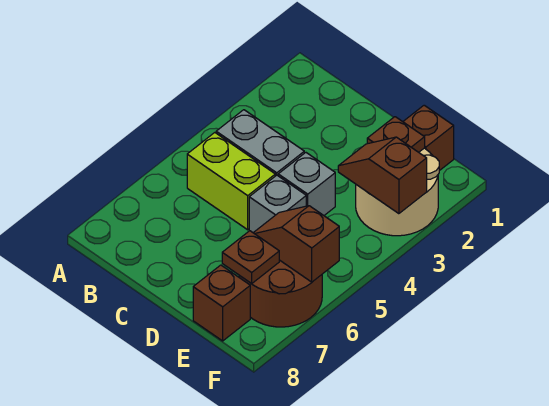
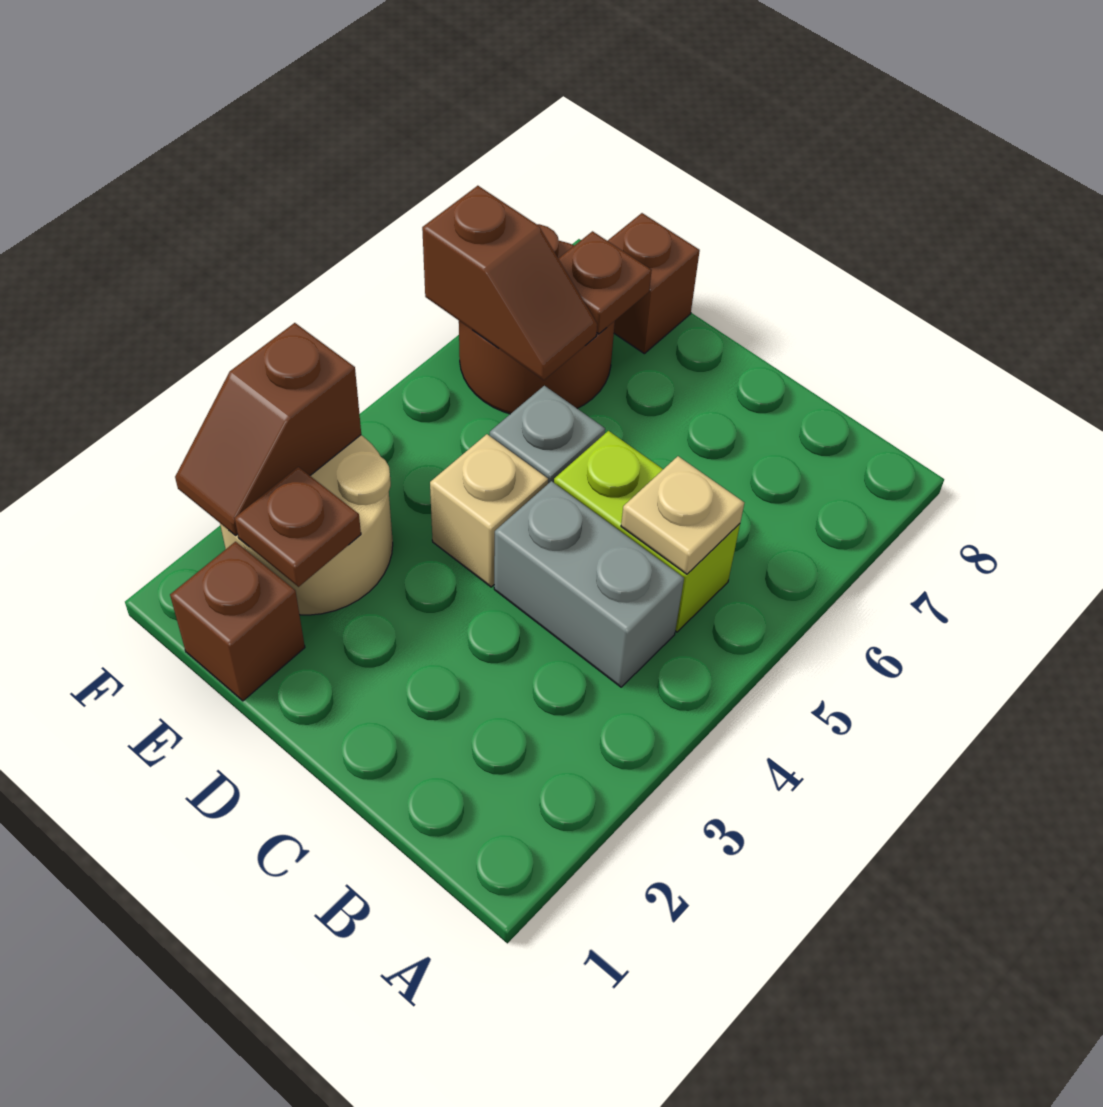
none -> tan plate B5 level 2
grey brick D4 level 1 -> tan brick D4 level 1
brown slope E3:F3 level 2 top F -> brown slope F2:F3 level 2 top 3

